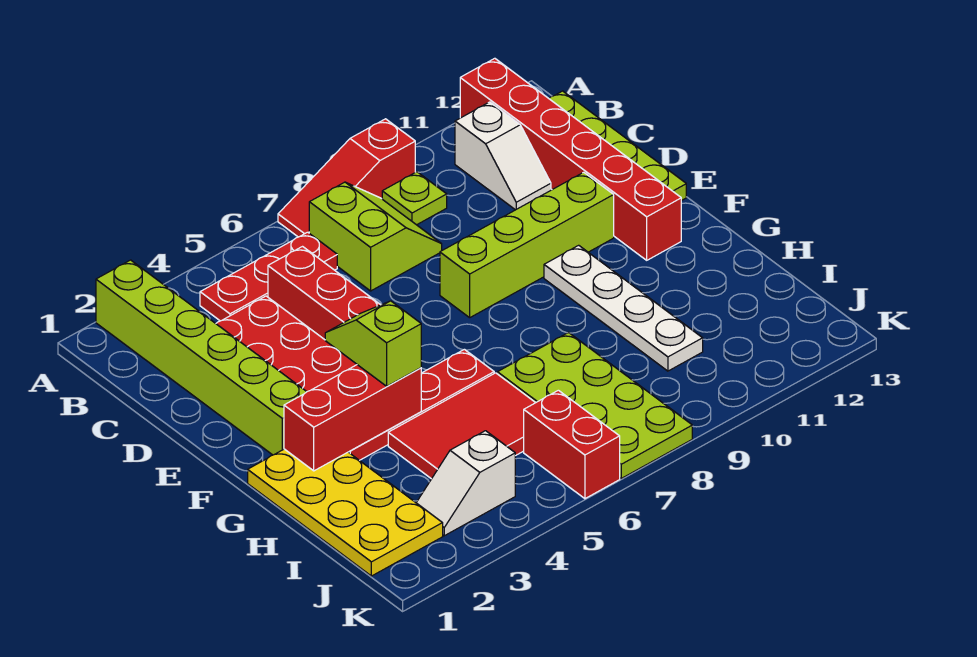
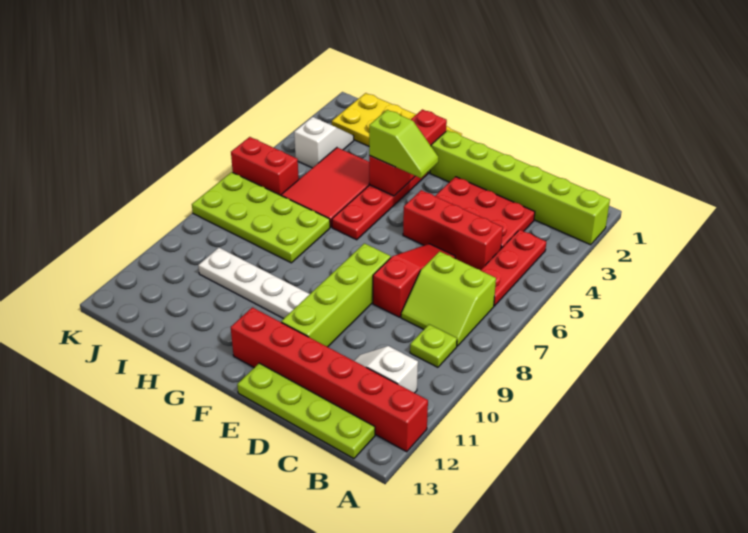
red slope A7:A9 level 1 top 9 -> red slope D6:D8 level 1 top 8

